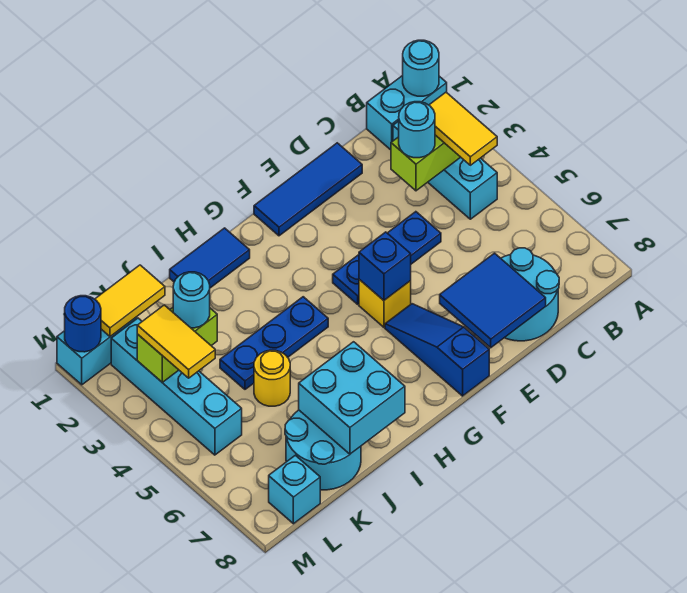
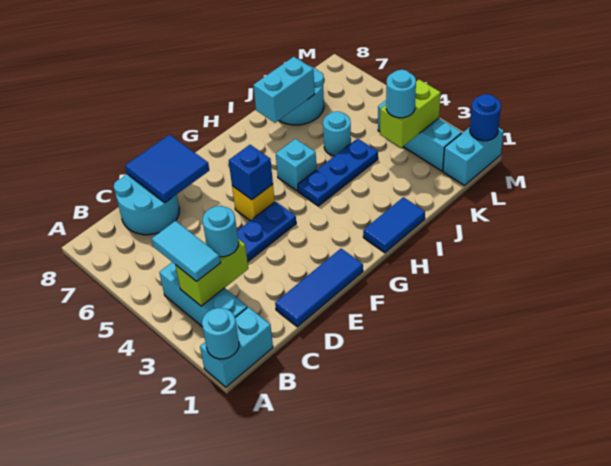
yellow tile B3:B4 level 3 -> cyan tile B3:B4 level 3
blue slope F6:F8 level 1 top 8 -> none
cyan brick I7:J8 level 2 -> cyan brick I7:J7 level 2
yellow round brick J5 level 1 -> cyan round brick J5 level 1
yellow tile K1:L1 level 2 -> none
cyan brick L2:L5 level 1 -> cyan brick L2:L4 level 1
yellow tile L3:L4 level 3 -> none
cyan brick L8 level 1 -> cyan brick H5 level 1

